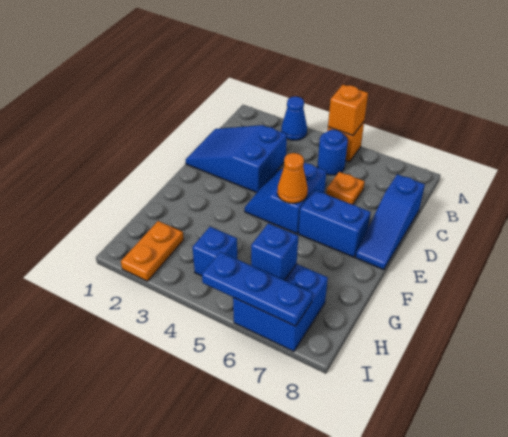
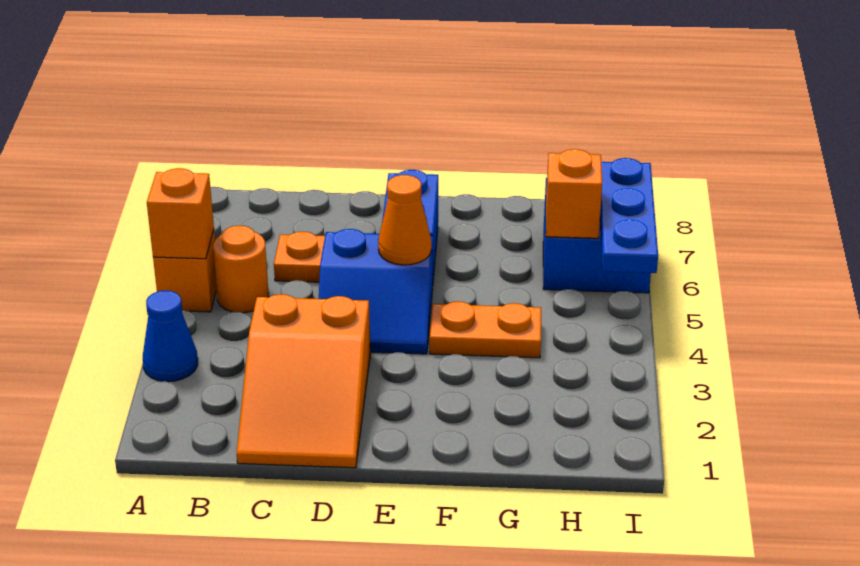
blue round brick B5 level 1 -> orange round brick B5 level 1
blue slope C1:D3 level 1 top 3 -> orange slope C1:D3 level 1 top 3
blue slope C8:E8 level 1 top C -> none
orange plate H2:I2 level 1 -> orange plate F4:G4 level 1
blue brick H4 level 1 -> none
blue brick H6 level 2 -> orange brick H6 level 2

